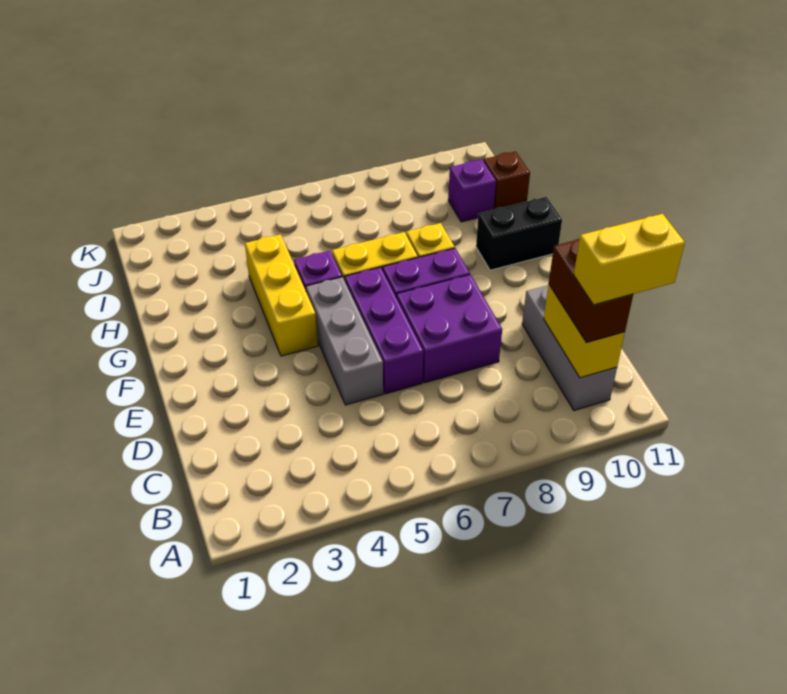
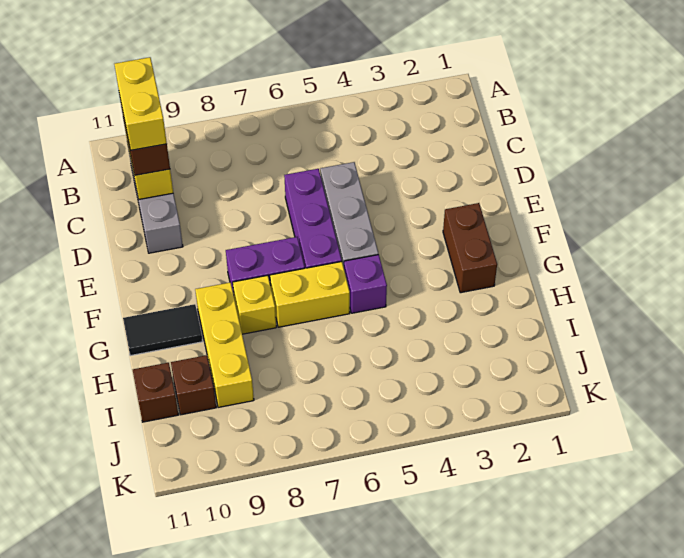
yellow brick B10:B11 level 4 -> yellow brick B10:C10 level 4
purple brick D7:E8 level 1 -> none
none -> brown brick F2:G2 level 1
yellow brick F4:H4 level 1 -> yellow brick G9:I9 level 1
black brick G10:G11 level 1 -> black tile G10:G11 level 1
purple brick I10 level 1 -> brown brick I10 level 1

